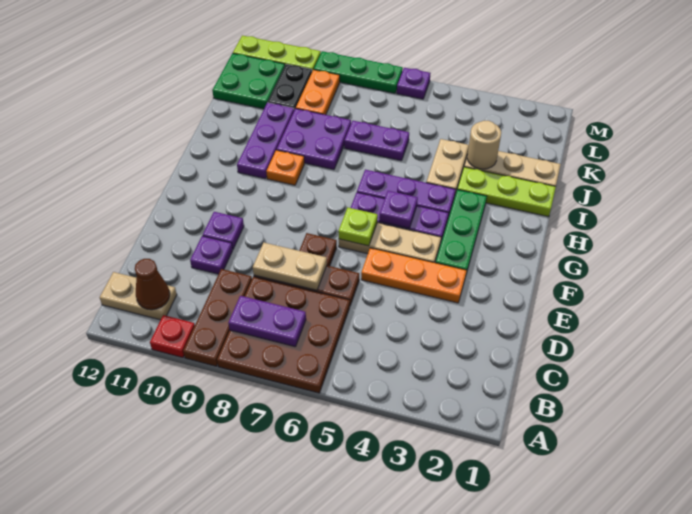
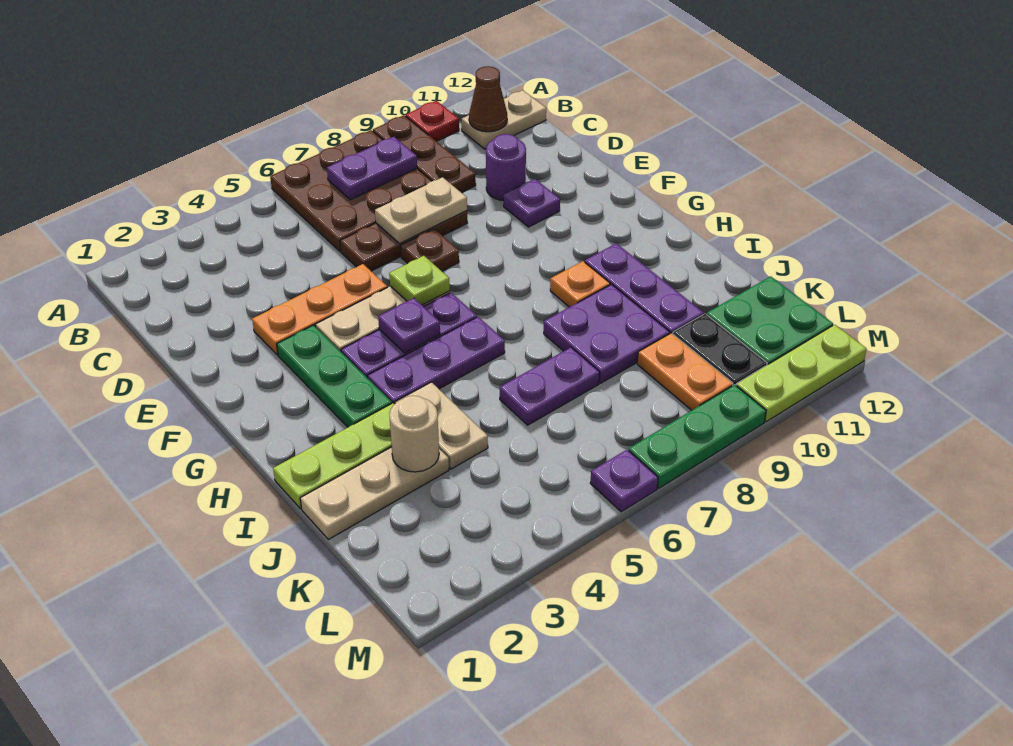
purple plate D10 level 1 -> purple round brick D10 level 1

